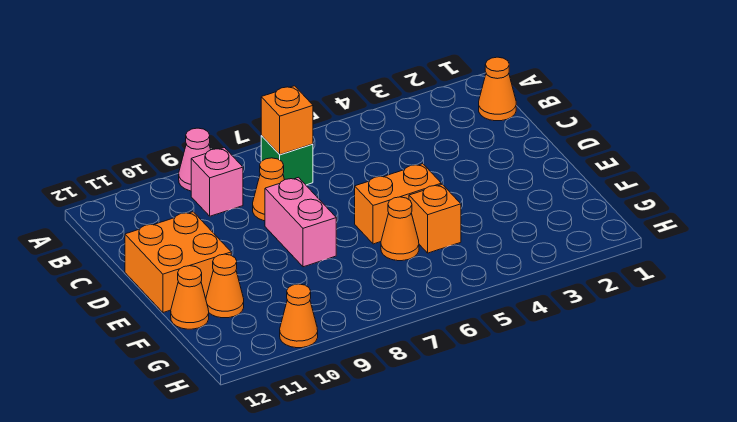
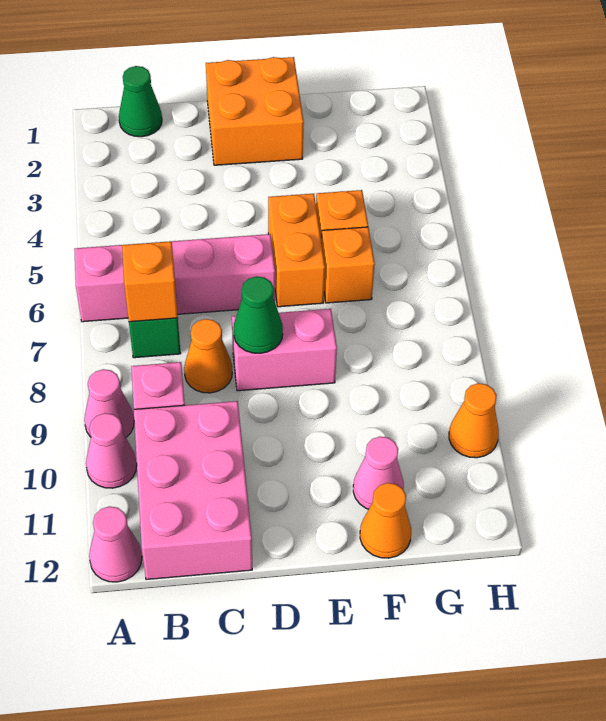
none -> pink brick A6:D6 level 1
none -> pink cone A10 level 1
none -> pink cone A12 level 1
orange cone B1 level 1 -> green cone B1 level 1
none -> pink brick B10:C12 level 1
none -> green cone D8 level 2
orange brick D11:E12 level 1 -> orange brick D1:E2 level 1
orange cone F6 level 1 -> orange brick F6 level 1
orange cone F11 level 1 -> pink cone F11 level 1

